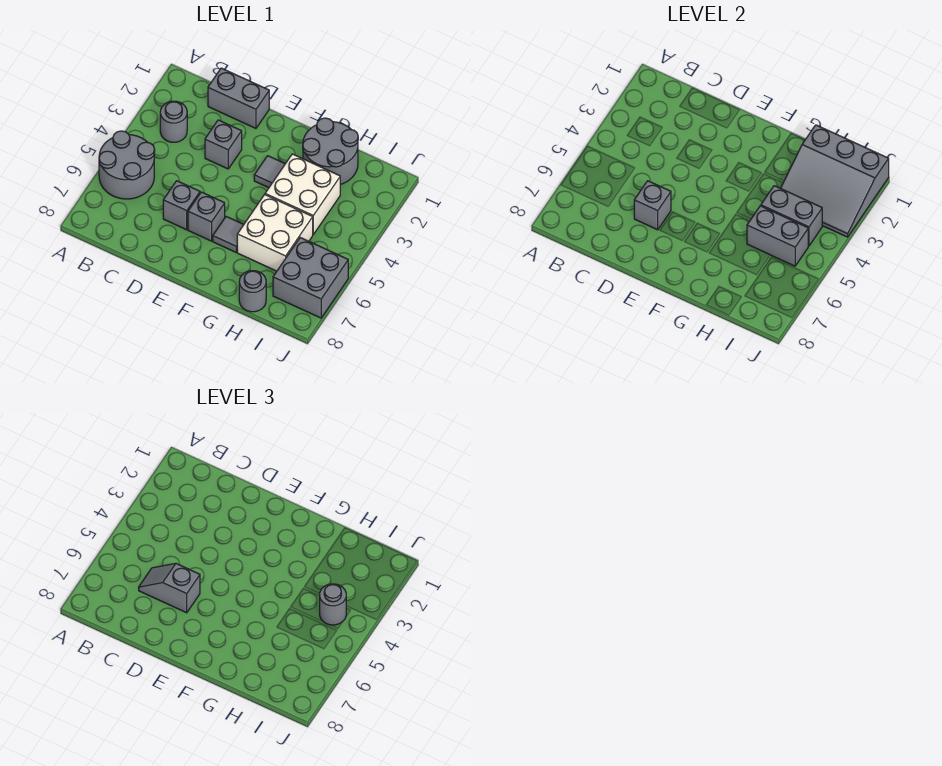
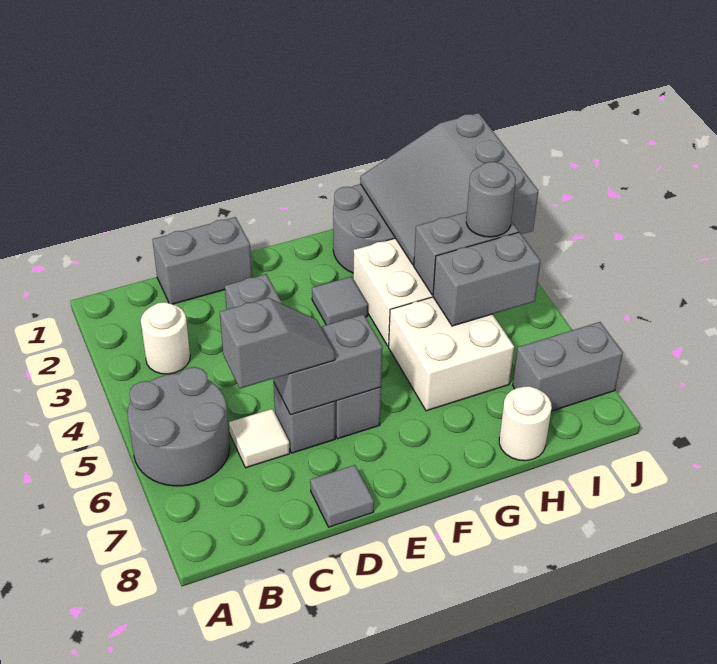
grey round brick B3 level 1 -> white round brick B3 level 1
none -> white tile C6 level 1
grey slope C6:D6 level 3 top D -> grey slope C6:D6 level 3 top C
grey brick D6 level 2 -> grey brick D6:E6 level 2
grey tile F6 level 1 -> grey tile D8 level 1
grey slope H1:J3 level 2 top 1 -> grey slope H1:J3 level 2 top J
grey round brick H8 level 1 -> white round brick H8 level 1
grey brick I6:J7 level 1 -> grey brick I7:J7 level 1

